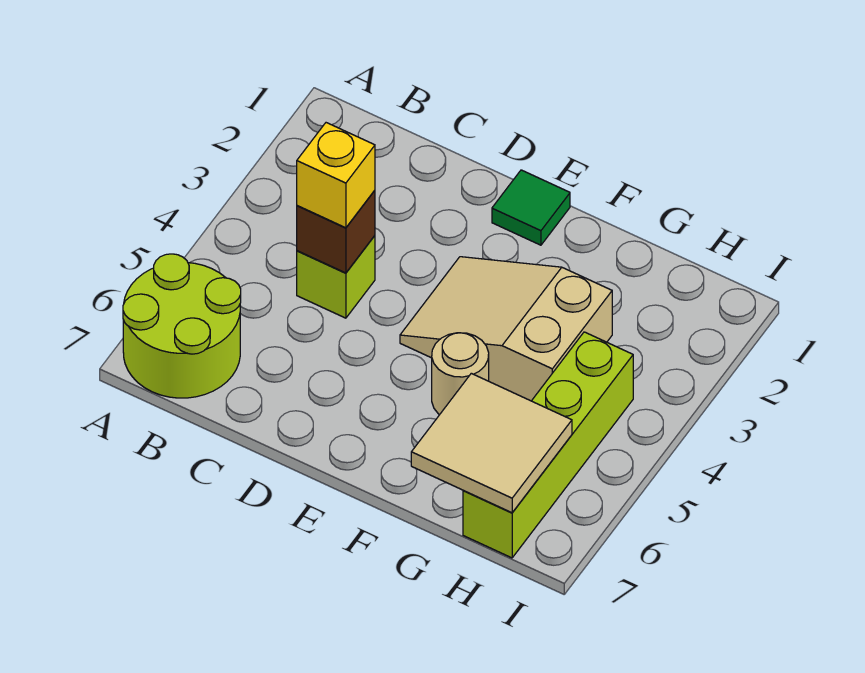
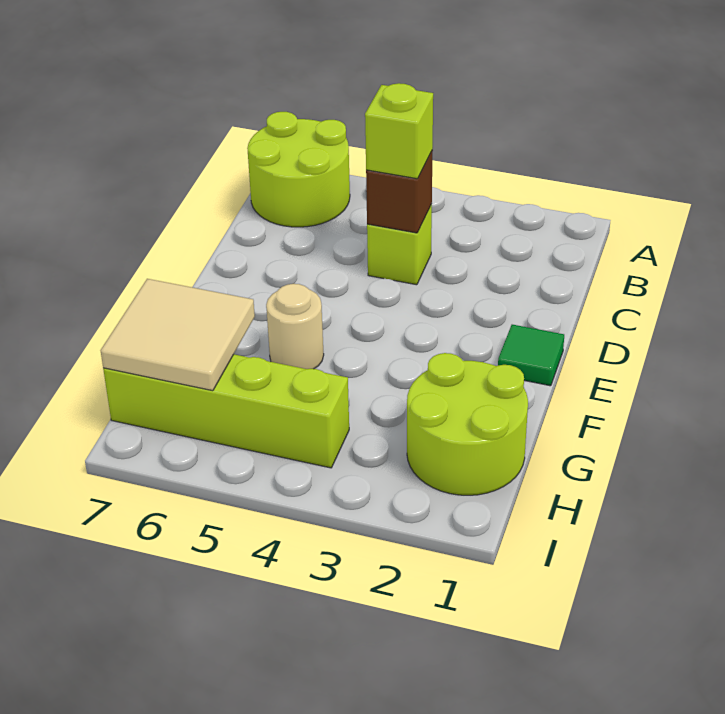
yellow brick C4 level 3 -> lime brick C4 level 3
tan slope E3:G4 level 1 top G -> none
none -> lime round brick G1:H2 level 1

